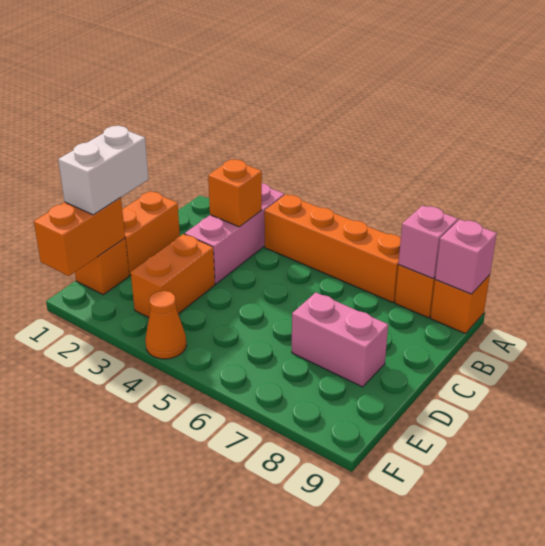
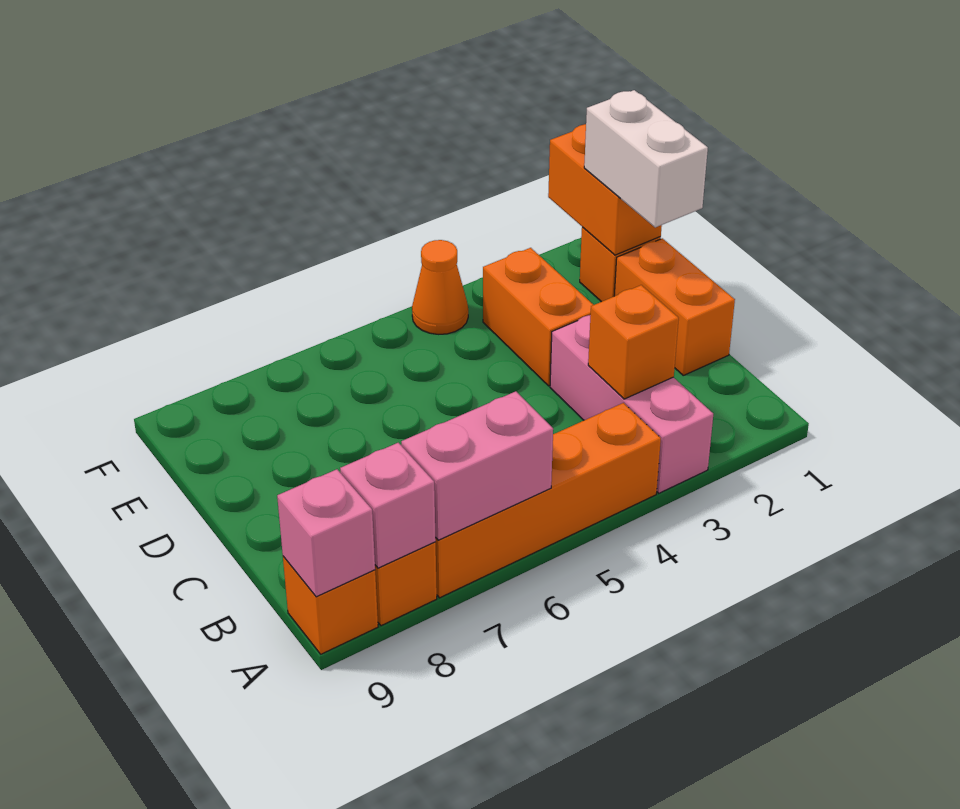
pink brick D7:D8 level 1 -> pink brick A6:A7 level 2

